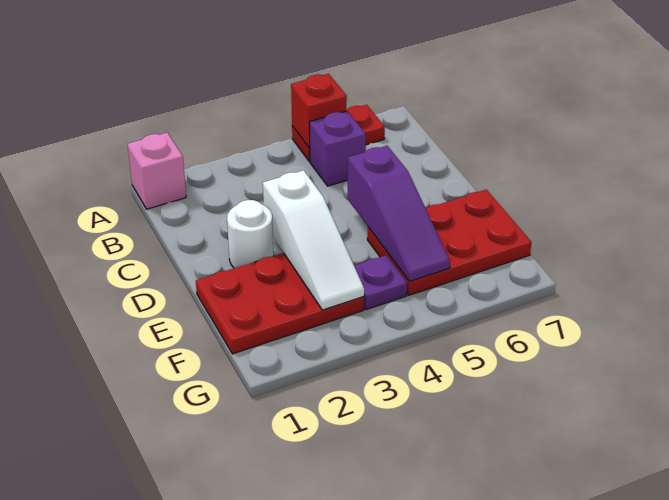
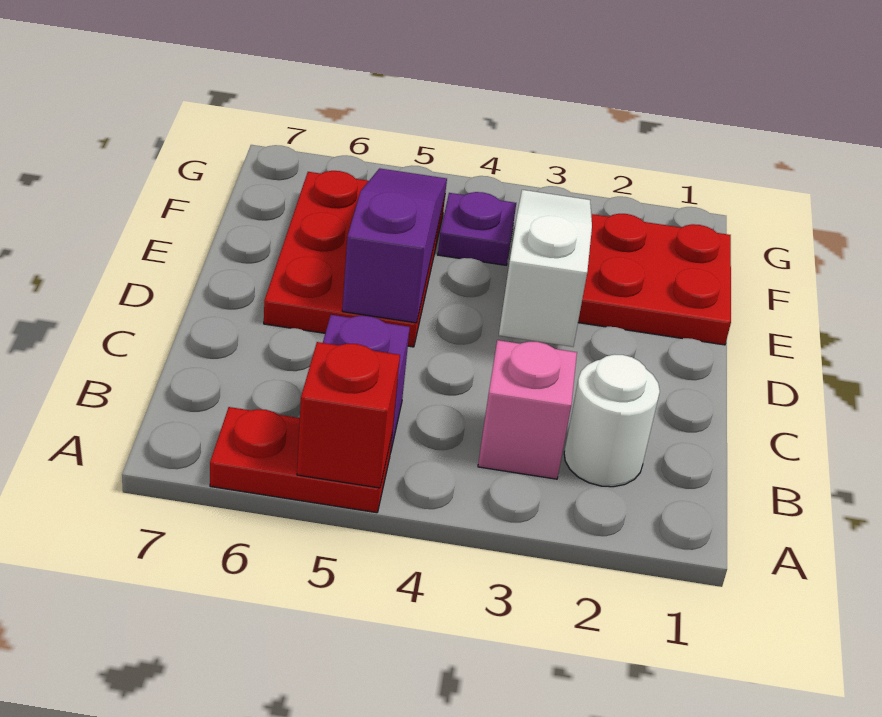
pink brick A1 level 1 -> pink brick B3 level 1
white round brick D2 level 1 -> white round brick B2 level 1
red plate E5:F7 level 1 -> red plate D5:F6 level 1

